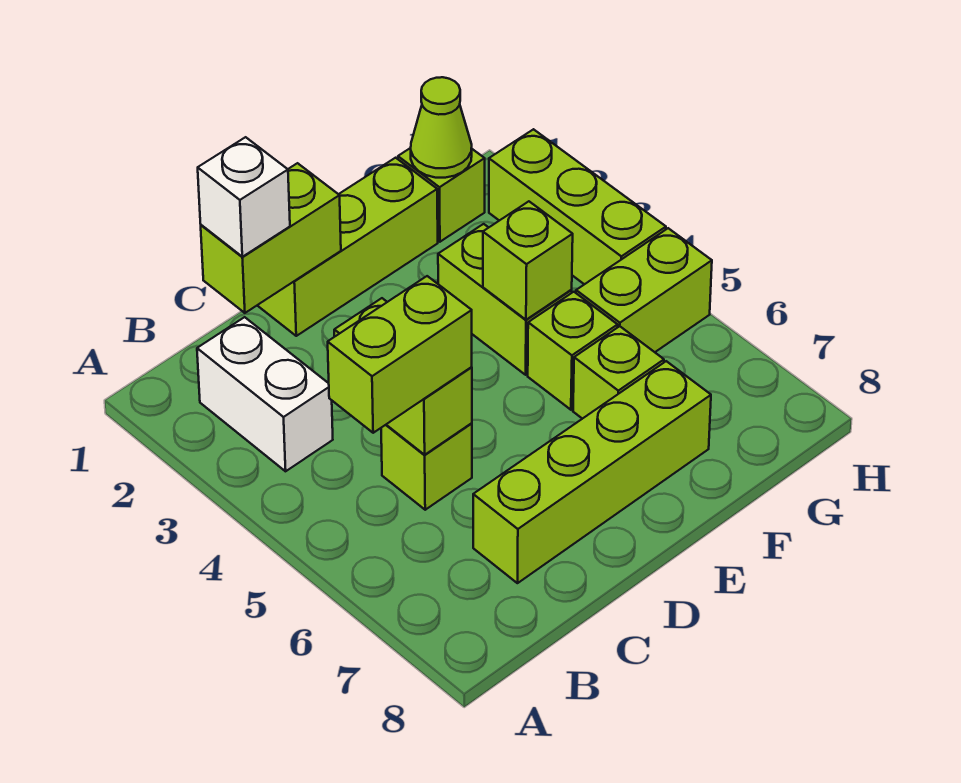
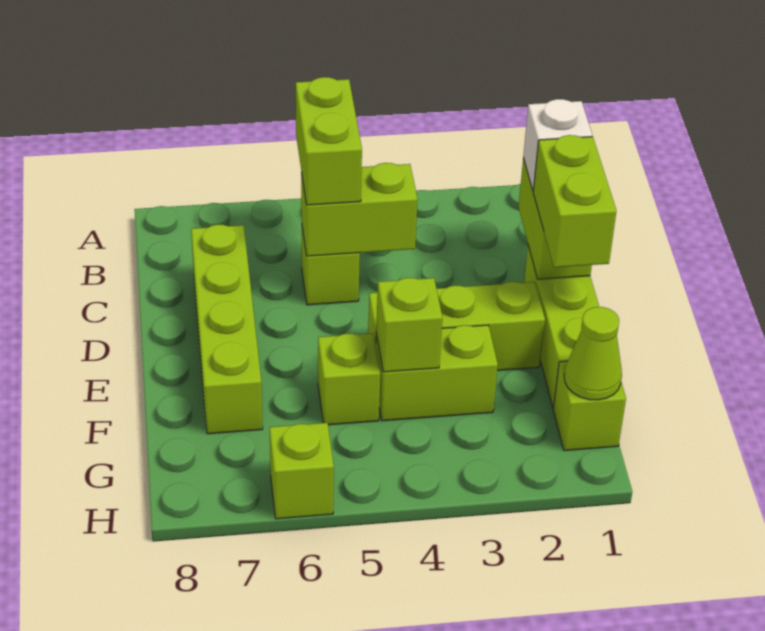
white brick B2:B3 level 1 -> none
lime brick F6 level 1 -> lime brick H6 level 1
lime brick G5:H5 level 1 -> lime brick D1:E1 level 3
lime brick H2:H4 level 1 -> lime brick E2:E4 level 1

